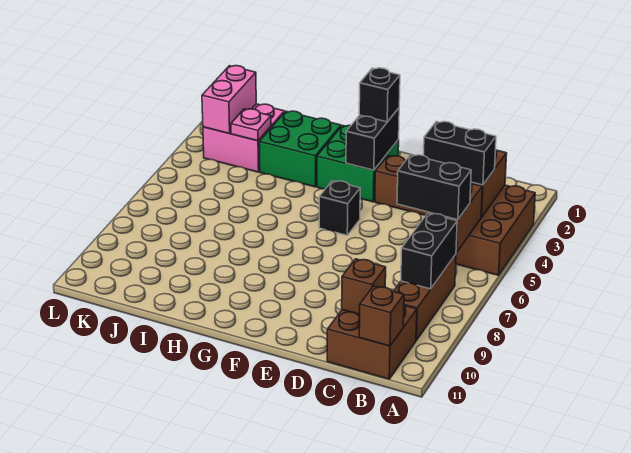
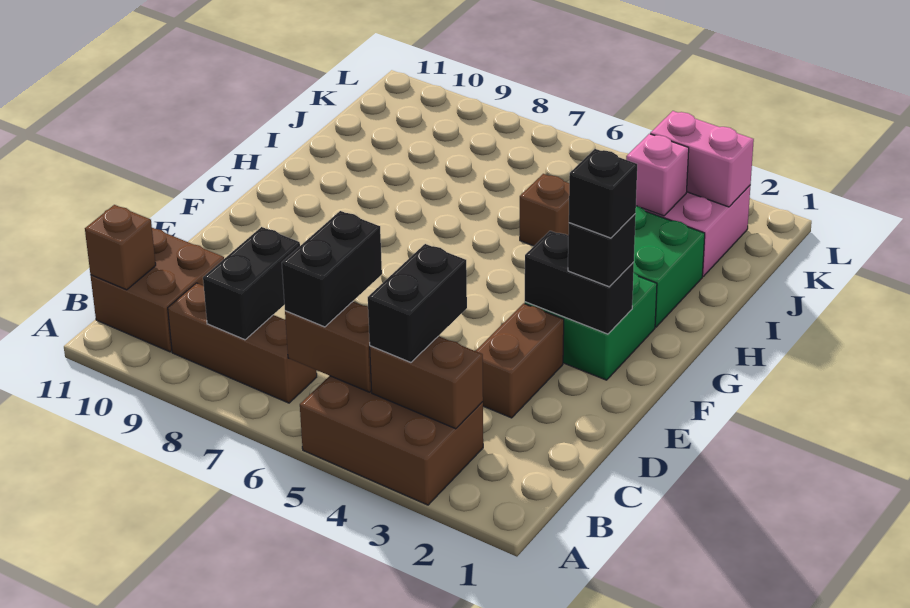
black brick B7:B8 level 2 -> black brick B8:C8 level 2
brown brick C10 level 2 -> brown brick I5 level 1
black brick F5 level 1 -> black brick F2 level 4
pink plate J3 level 2 -> pink brick J3 level 2

